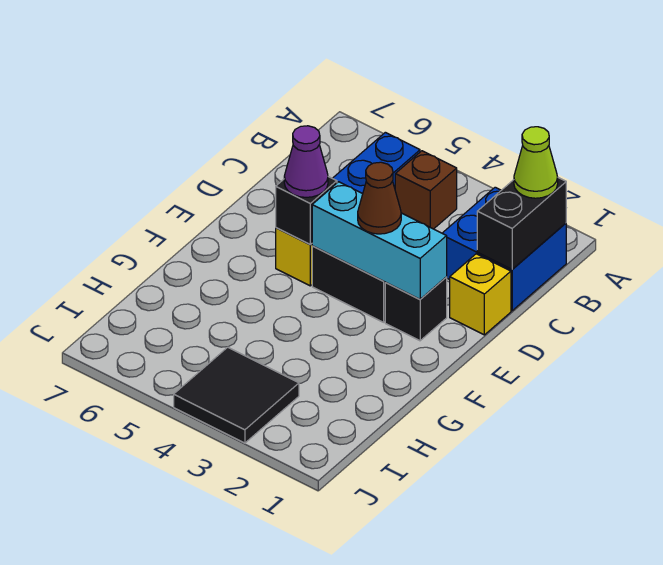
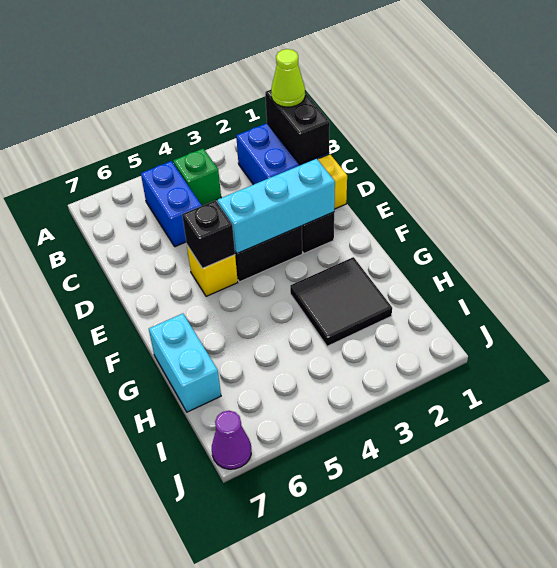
brown brick B4 level 1 -> green brick B4 level 1
brown cone E3 level 3 -> none
purple cone E5 level 3 -> purple cone J7 level 1
none -> cyan brick G7:H7 level 1
black tile I3:J4 level 1 -> black tile G2:H3 level 1

